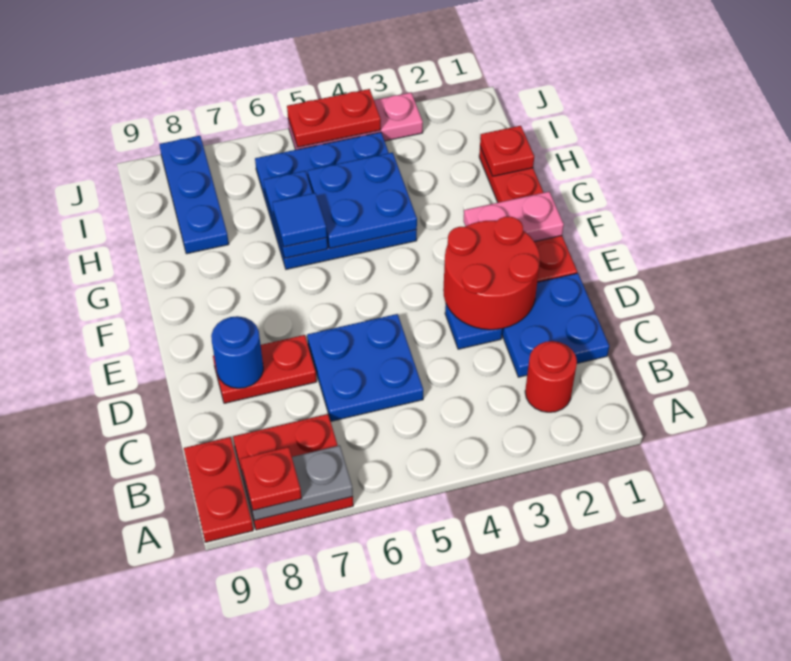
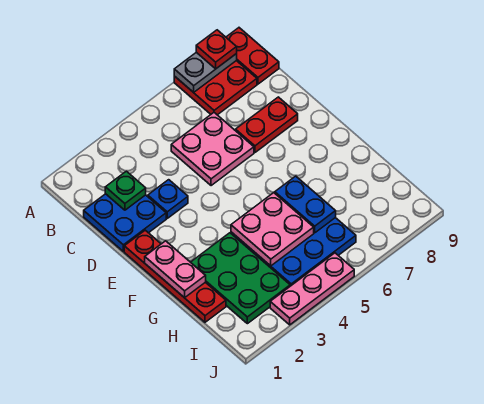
red round brick B2 level 1 -> none
none -> green plate C2 level 2
blue plate C5:D6 level 1 -> pink plate C5:D6 level 1
red round brick D2:E3 level 2 -> none
blue round brick D8 level 2 -> none
pink plate F1:F2 level 2 -> pink plate F1:G1 level 2
none -> green plate G2:I3 level 1
blue plate G4:H5 level 2 -> pink plate G4:H5 level 2
blue tile G6 level 3 -> none
red plate H1 level 2 -> none
blue plate H8:J8 level 1 -> none
red plate J4:J5 level 2 -> none

